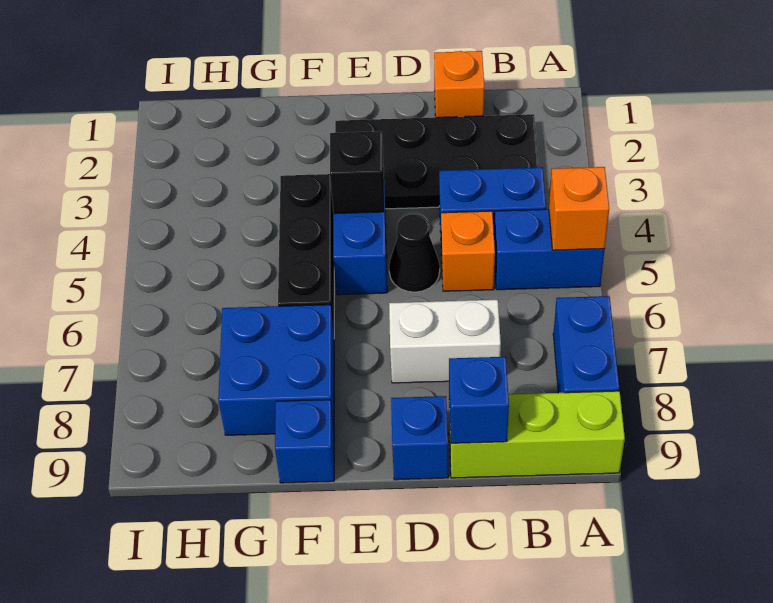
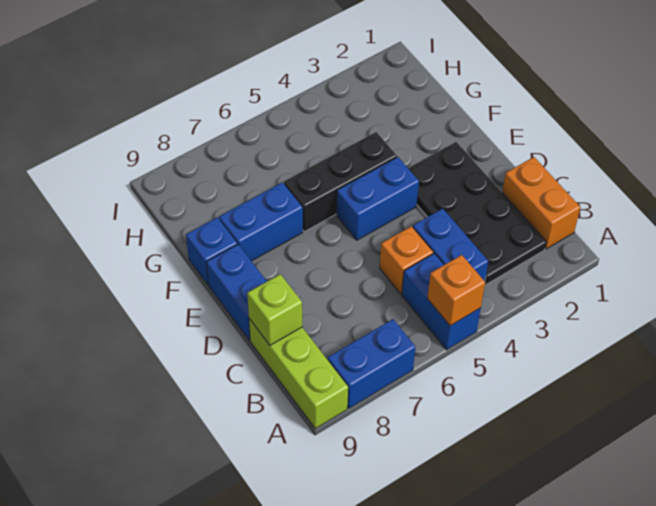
orange brick C1 level 1 -> orange brick B1:C1 level 1
white brick C7:D7 level 1 -> none
blue brick C9 level 2 -> lime brick C9 level 2
black cone D5 level 1 -> none
blue brick D9 level 1 -> blue brick D9:E9 level 1
black brick E4 level 2 -> none
blue brick F7:G8 level 1 -> blue brick F7:F8 level 1

